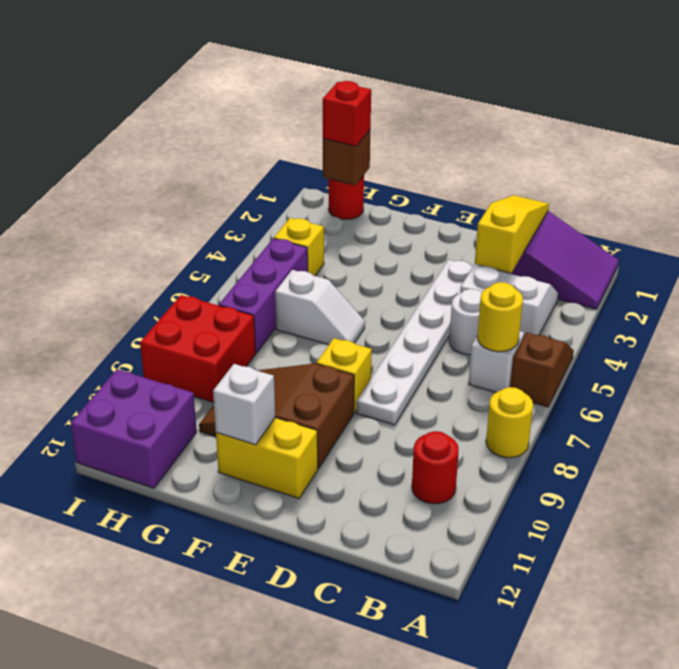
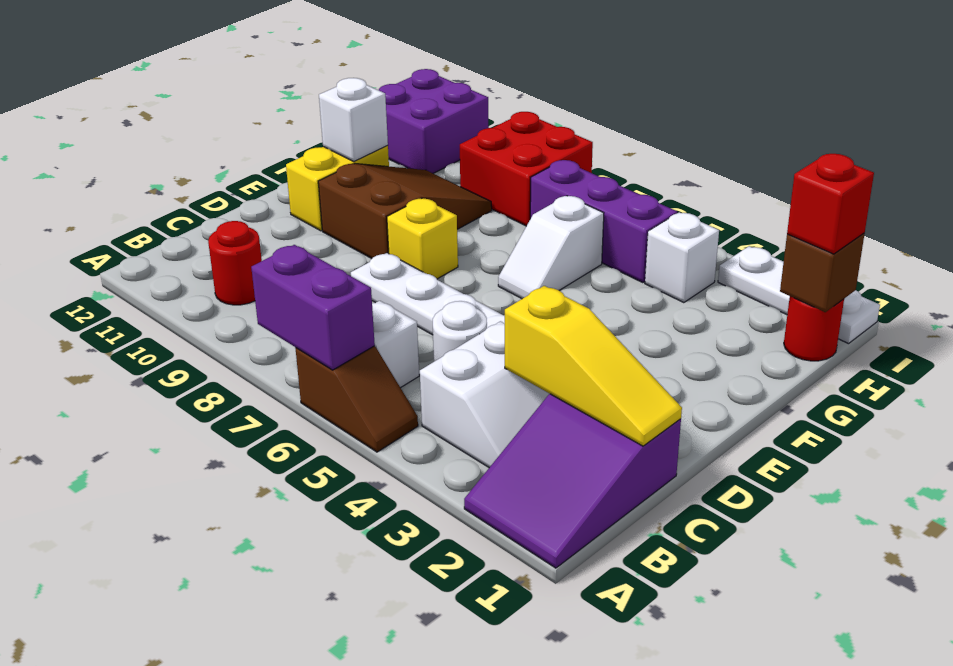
none -> purple brick A6:A7 level 2
yellow round brick A8 level 1 -> none
yellow round brick B6 level 2 -> none
yellow brick H4 level 1 -> white brick H4 level 1
none -> white plate I1:I3 level 1

